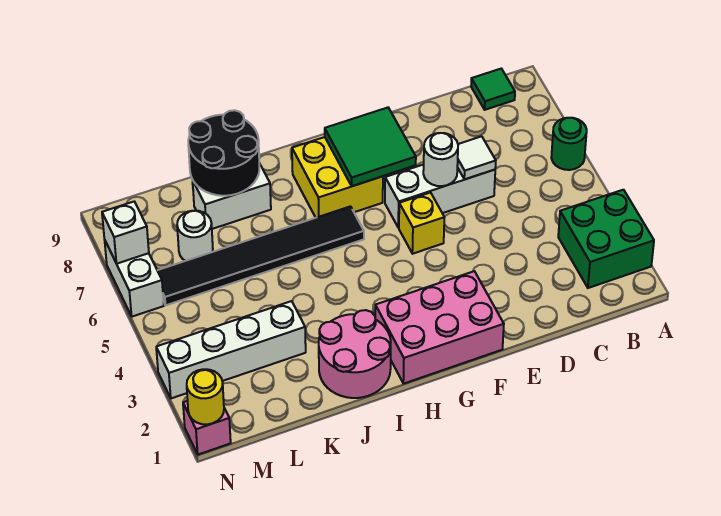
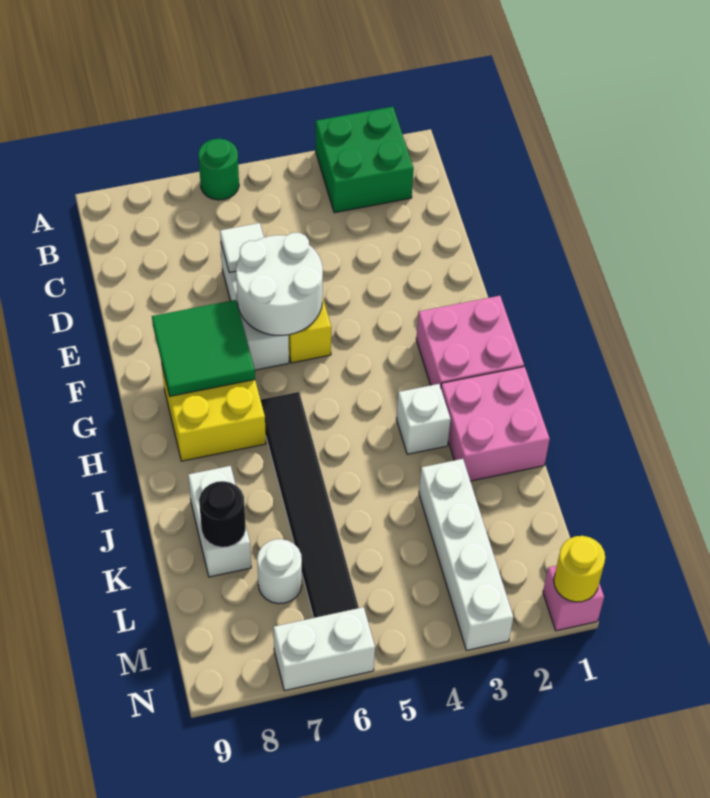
green tile B9 level 1 -> none
white round brick E6 level 2 -> white round brick E5:F6 level 2
pink brick F1:H2 level 1 -> pink brick G1:H2 level 1
pink round brick I1:J2 level 1 -> pink brick I1:J2 level 1
black round brick J8:K9 level 2 -> black round brick K8 level 2
white brick N7 level 2 -> white brick I3 level 1

